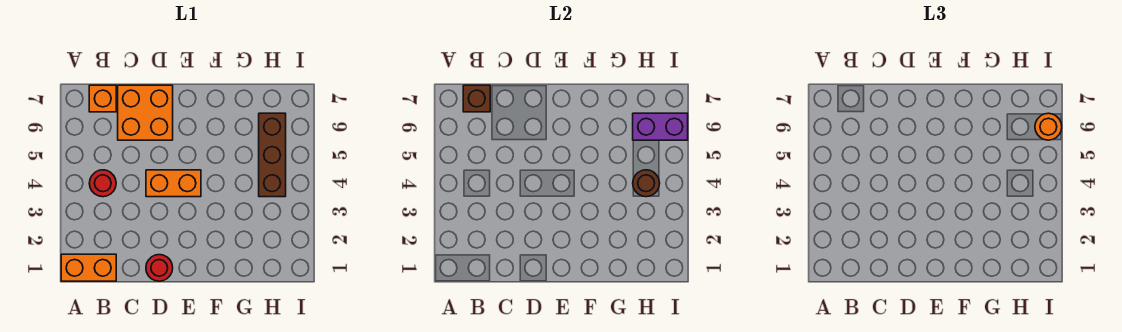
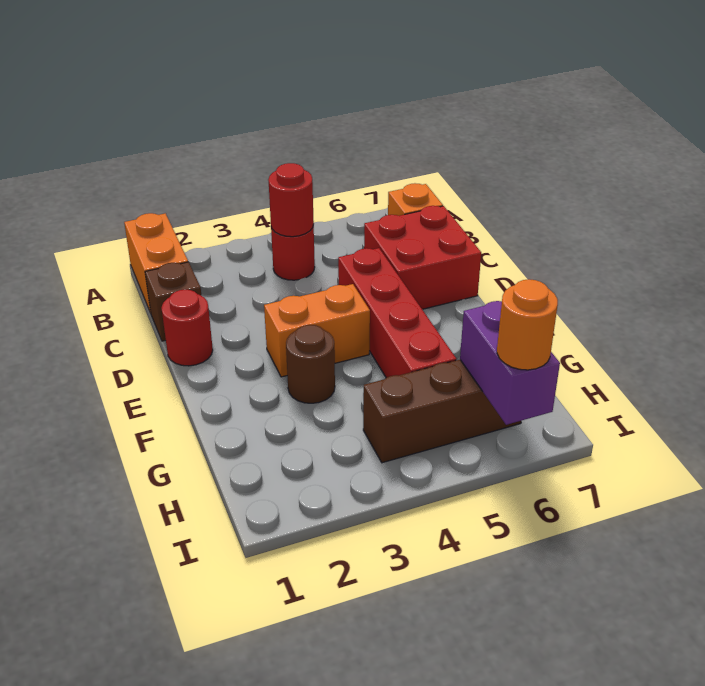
none -> red round brick B4 level 2
brown brick B7 level 2 -> brown brick C1 level 1
orange brick C6:D7 level 1 -> red brick C6:D7 level 1
orange brick D4:E4 level 1 -> orange brick E3:E4 level 1
none -> red brick D5:G5 level 1
brown round brick H4 level 2 -> brown round brick F3 level 1

